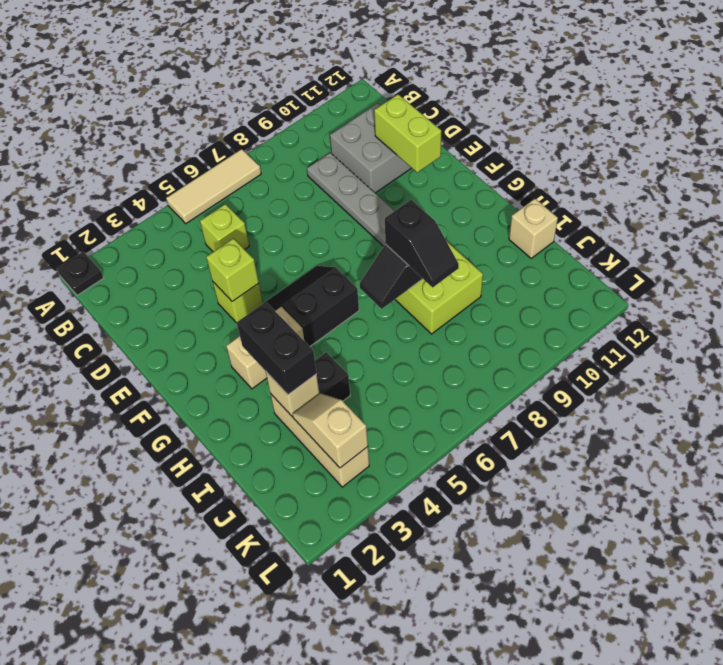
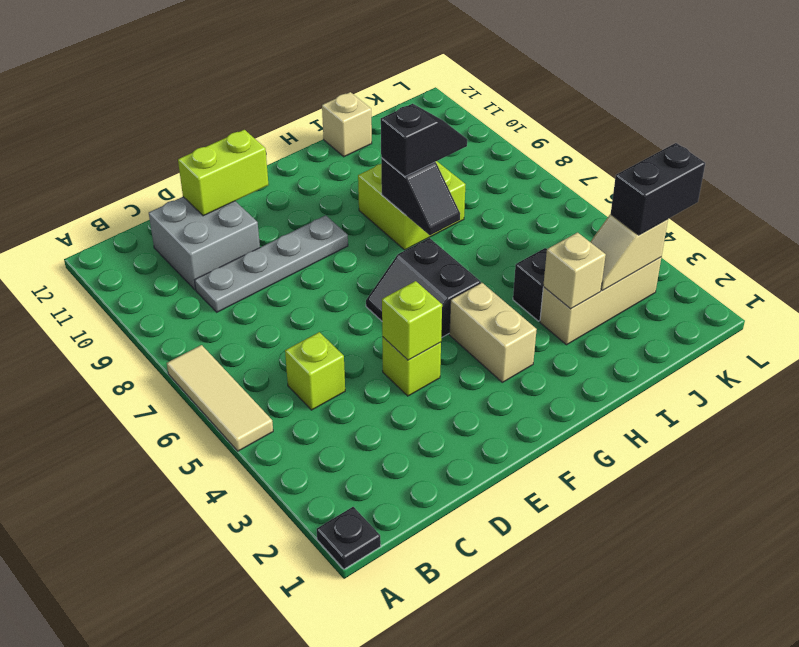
black brick H3:I3 level 3 -> black brick K3:L3 level 3

